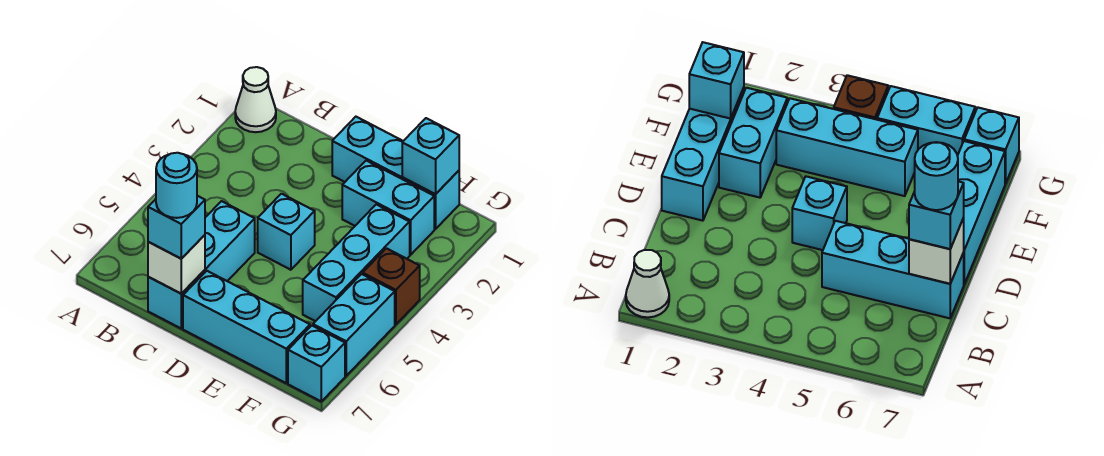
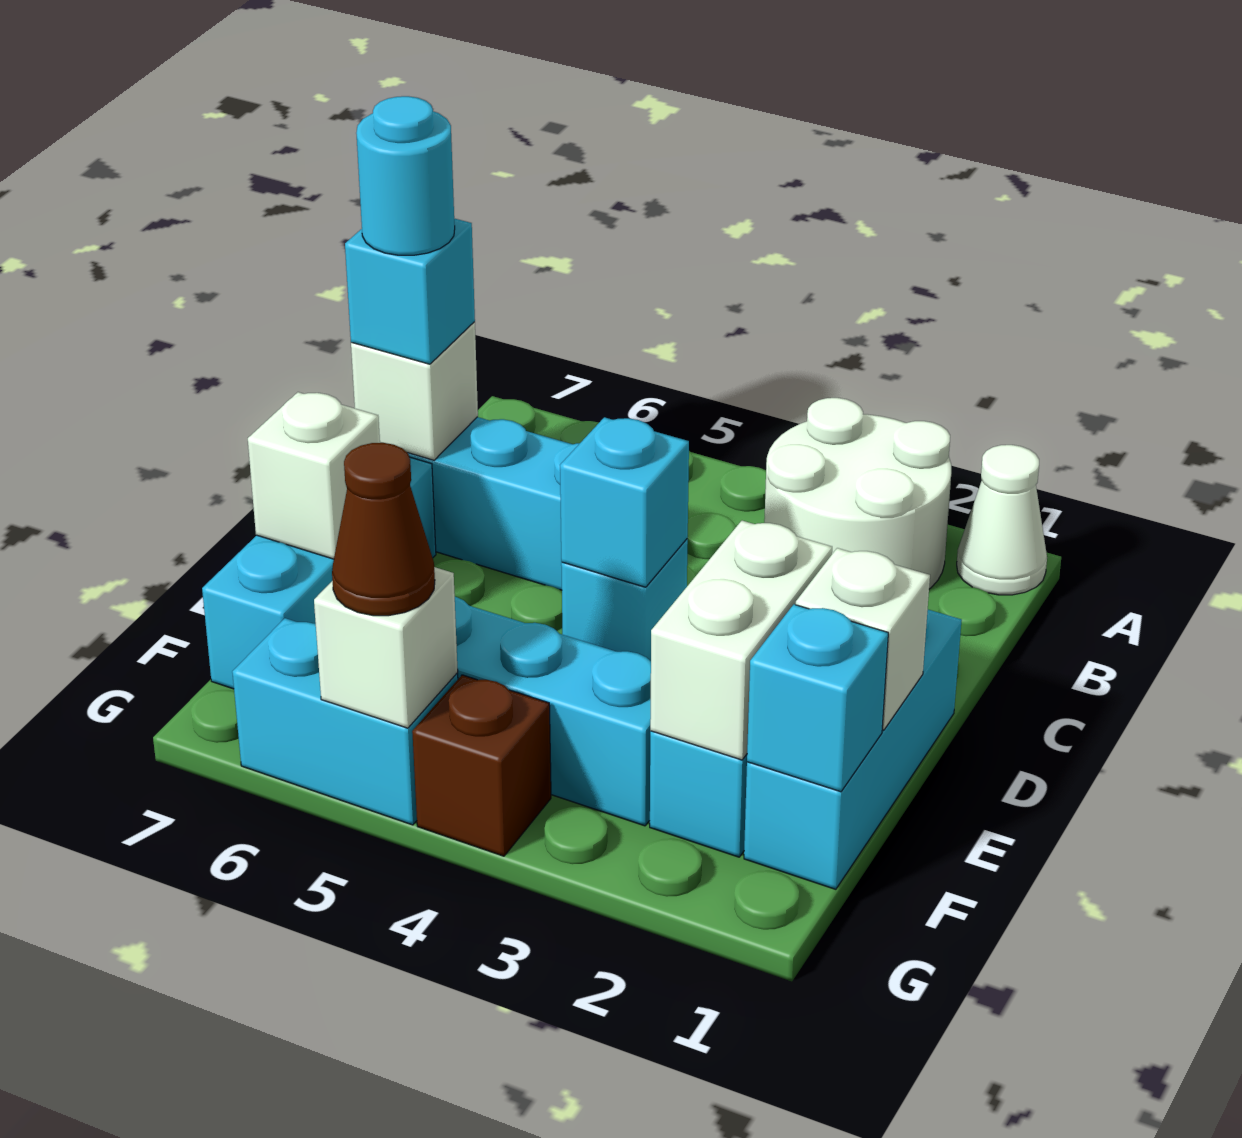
none -> white round brick A2:B3 level 1
none -> white brick E1 level 2
none -> white brick E2:F2 level 2
none -> white brick E7 level 2
none -> white brick G5 level 2
none -> brown cone G5 level 3
cyan brick G7 level 1 -> cyan brick D4 level 2

